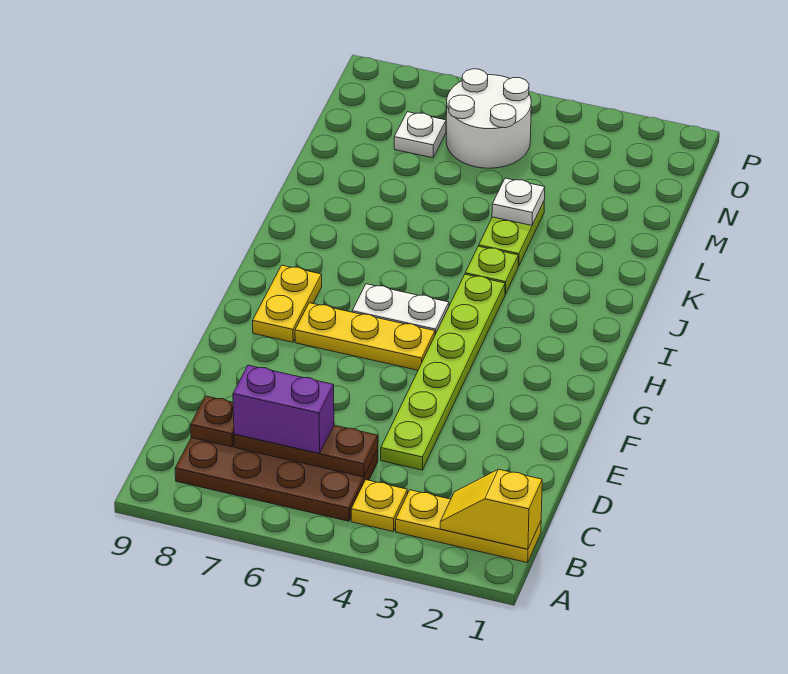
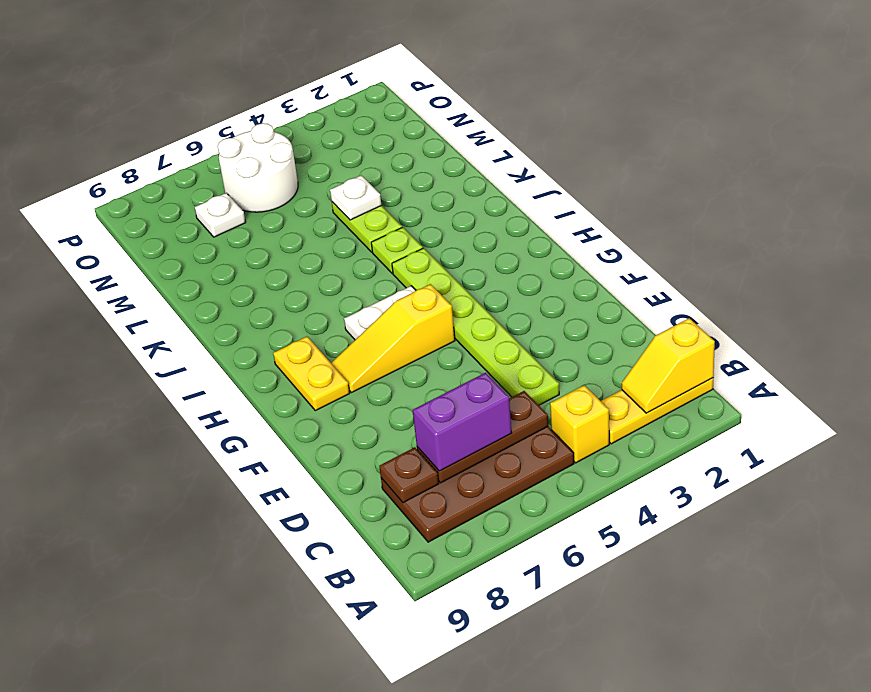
yellow plate B4 level 1 -> yellow brick B4 level 1
yellow plate G5:G7 level 1 -> yellow slope G5:G7 level 1 top 5

